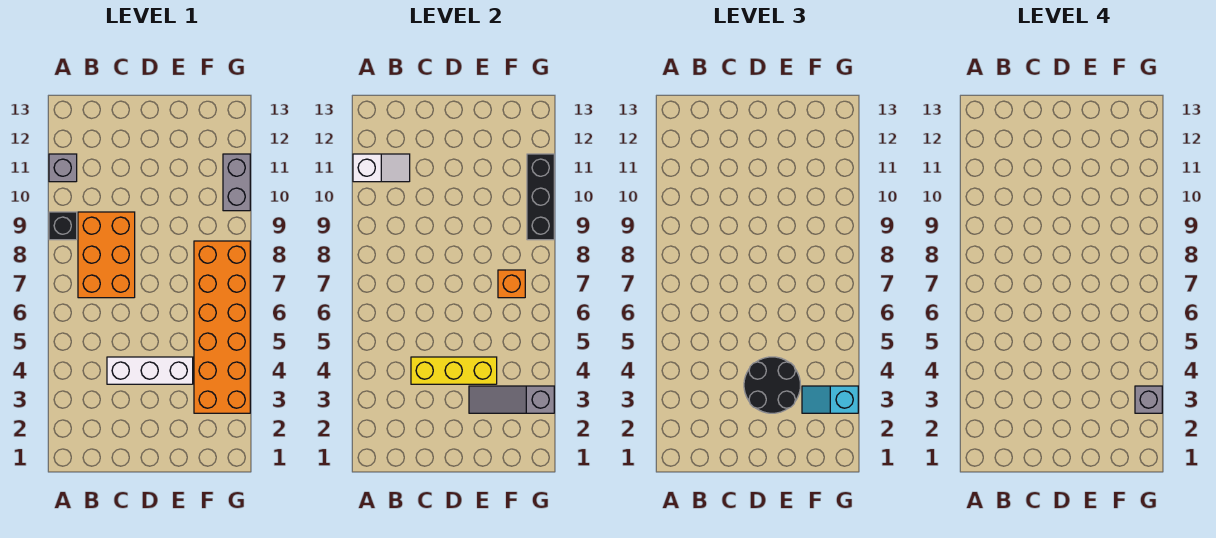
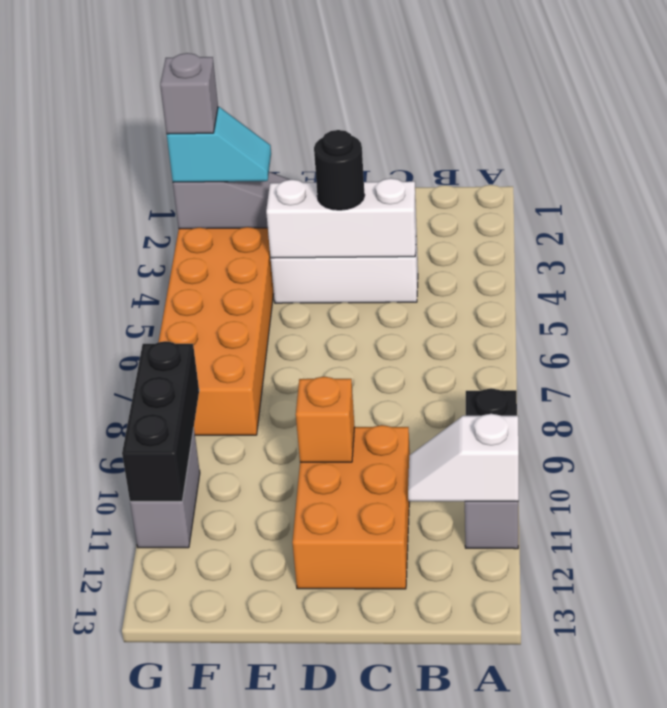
orange brick B7:C9 level 1 -> orange brick C10:D12 level 1
yellow brick C4:E4 level 2 -> white brick C4:E4 level 2
black round brick D3:E4 level 3 -> black round brick D4 level 3
orange brick F7 level 2 -> orange brick D10 level 2

